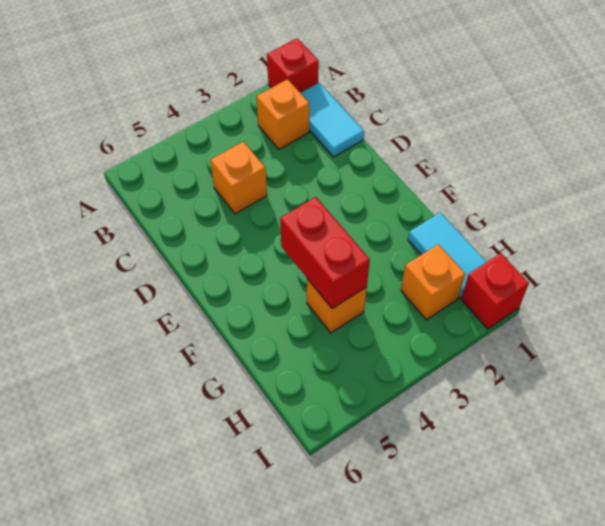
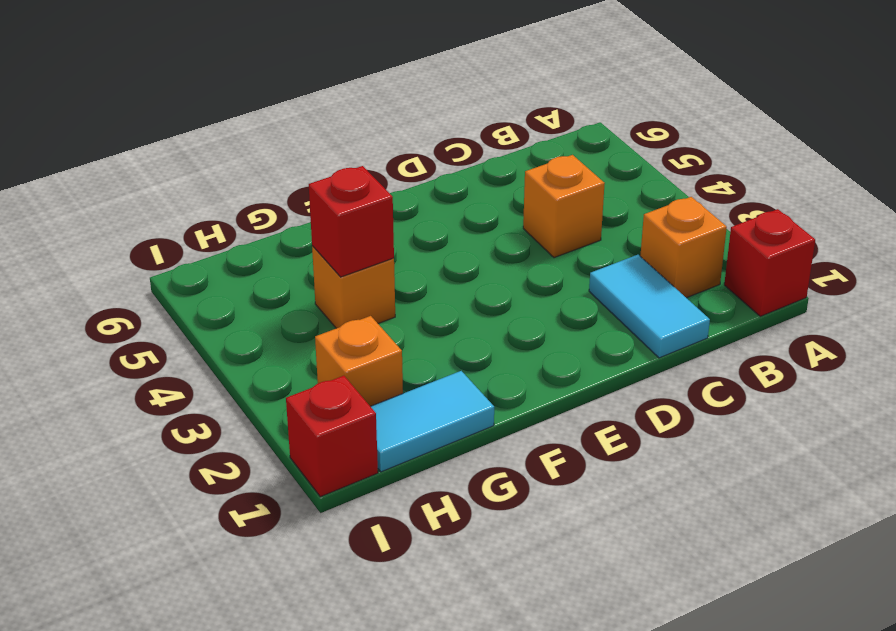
cyan tile B1:C1 level 1 -> cyan tile C1:C2 level 1
red brick F4:G4 level 2 -> red brick G4 level 2

